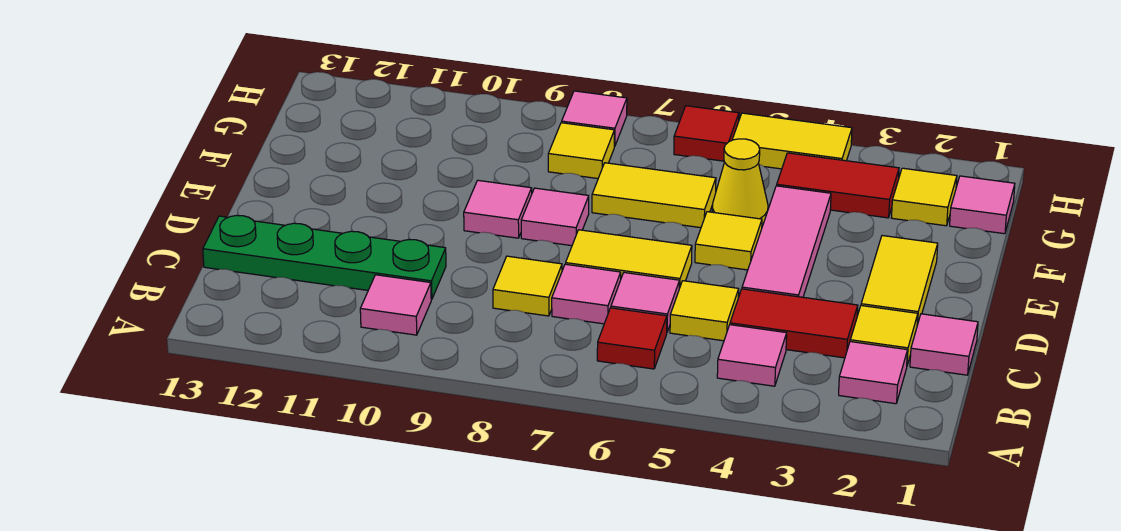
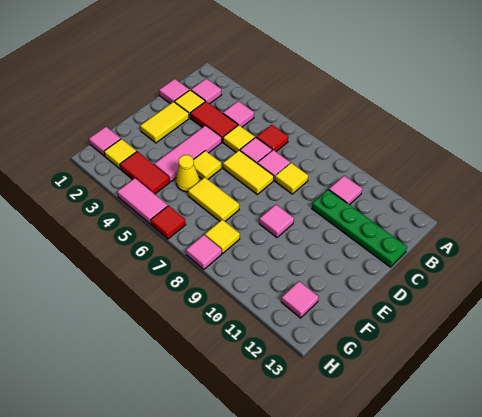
pink tile E8 level 1 -> pink tile G12 level 1
yellow tile H4:H5 level 1 -> pink tile H4:H5 level 1

